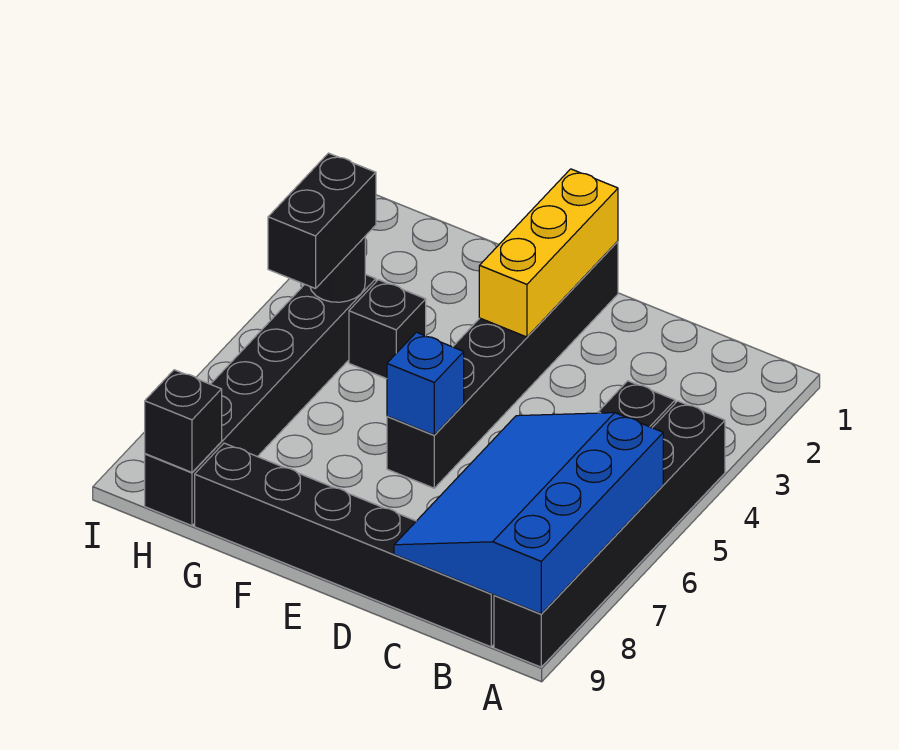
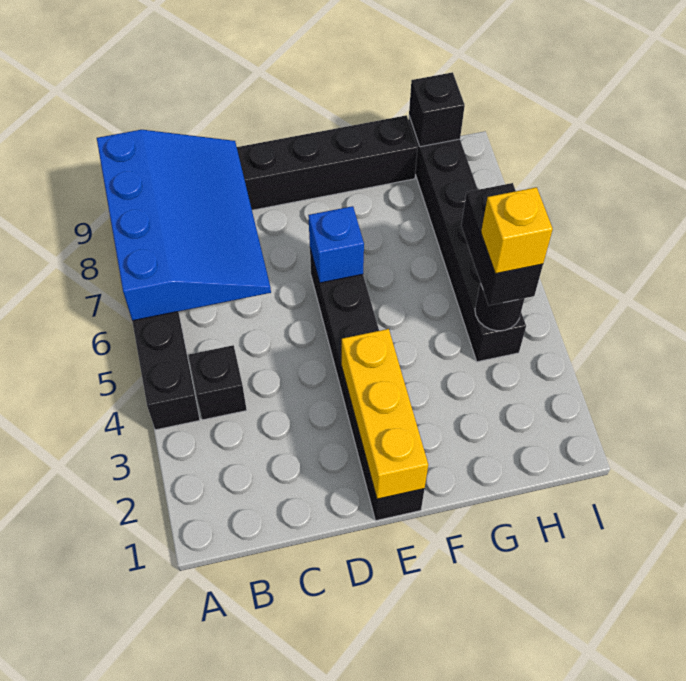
black brick G4 level 1 -> none
none -> yellow brick H4 level 4

